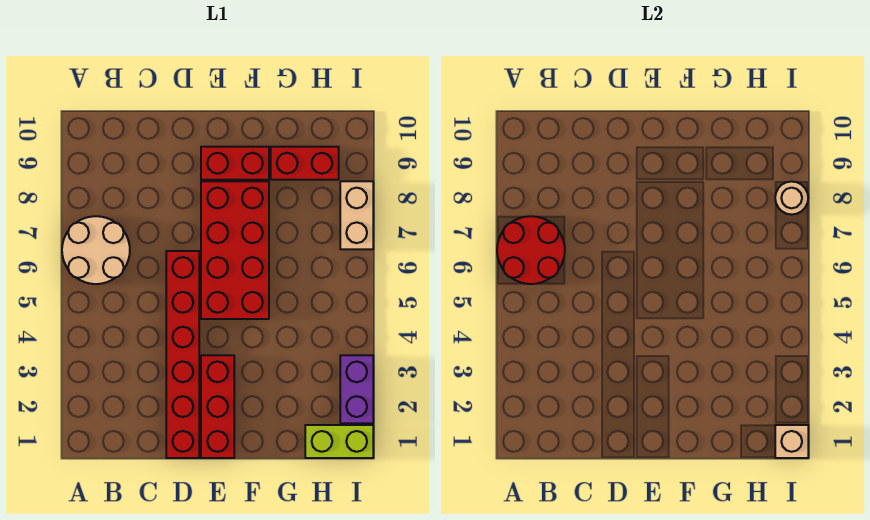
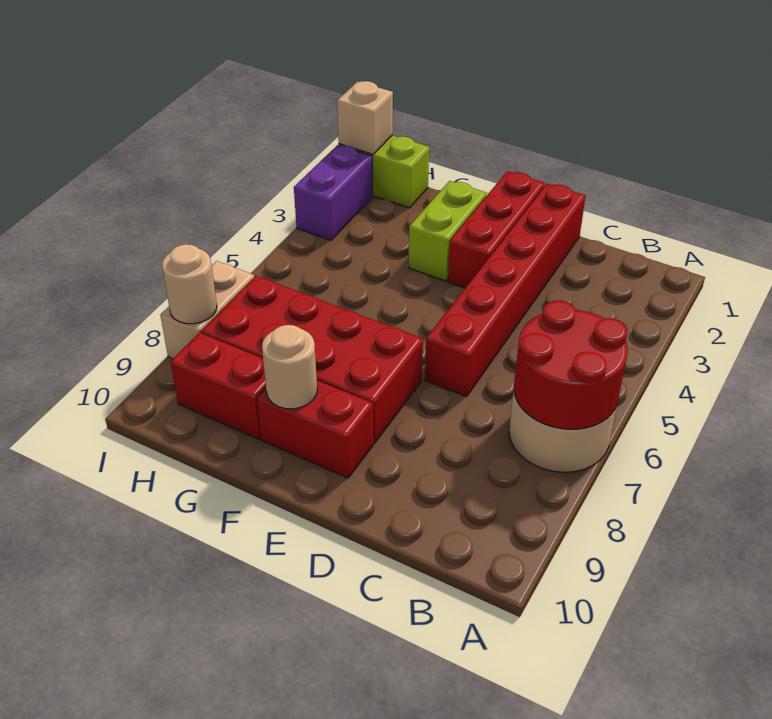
red brick E5:F8 level 1 -> red brick E7:H8 level 1
none -> lime brick F2:F3 level 1
none -> tan round brick F9 level 2

